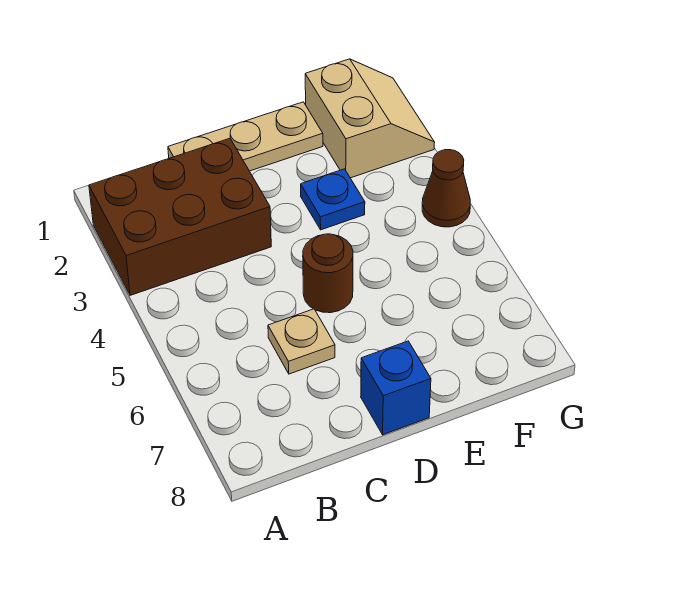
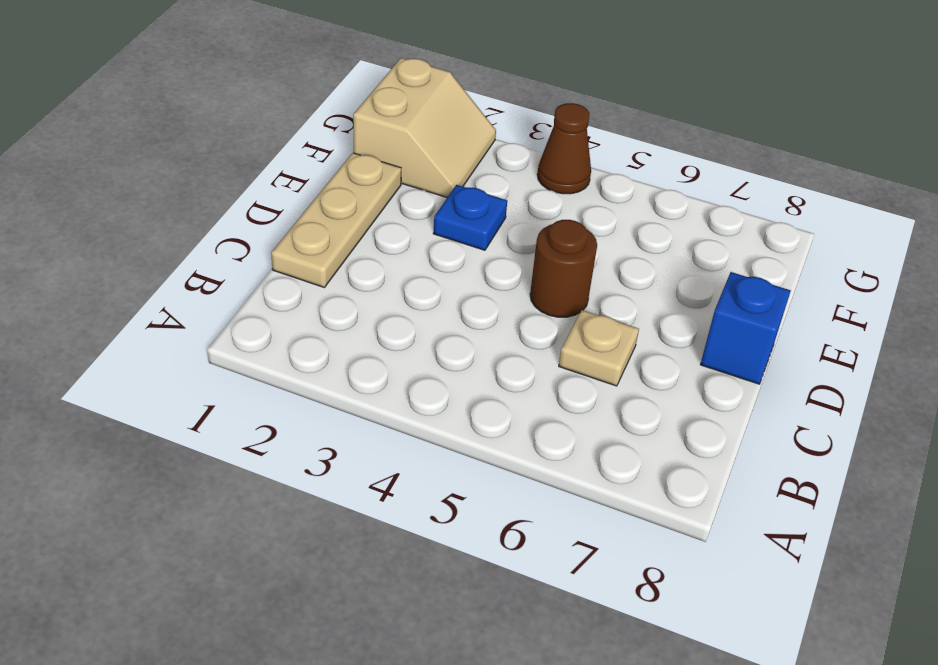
brown brick A2:C3 level 1 -> none
tan slope F1:G2 level 1 top F -> tan slope F1:G2 level 1 top 1

